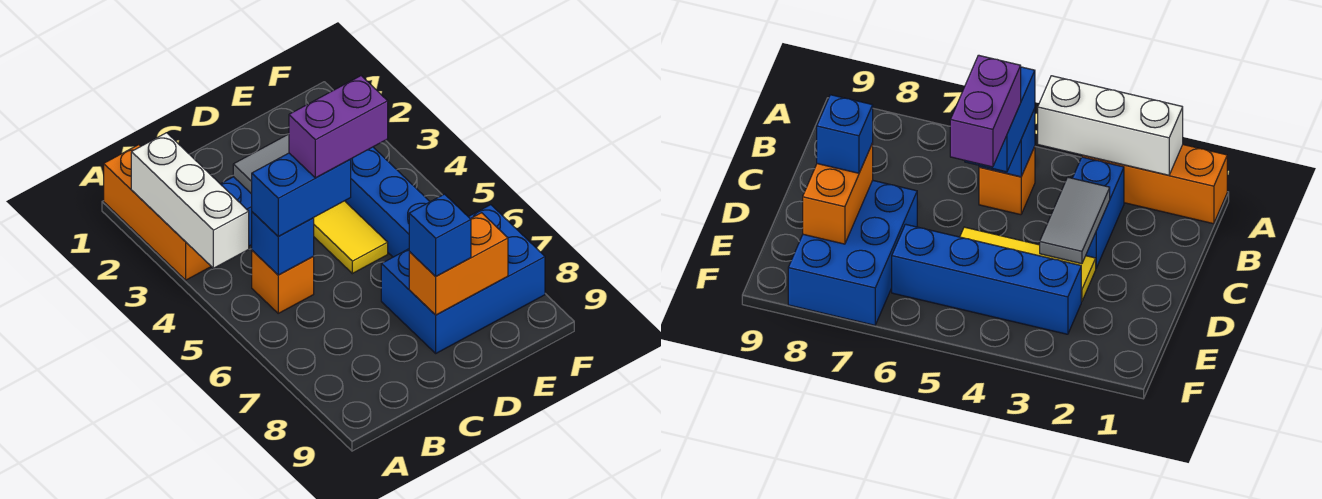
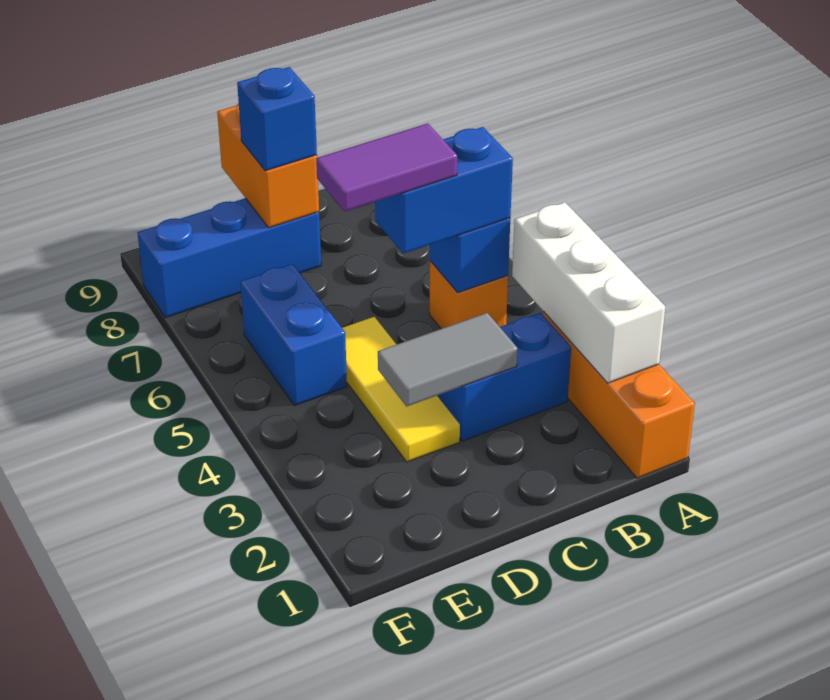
purple brick C5:D5 level 4 -> purple tile C5:D5 level 4
blue brick D7:F8 level 1 -> blue brick D8:F8 level 1
orange brick D8:E8 level 2 -> orange brick D8:D9 level 2
blue brick E3:E6 level 1 -> blue brick E5:E6 level 1

